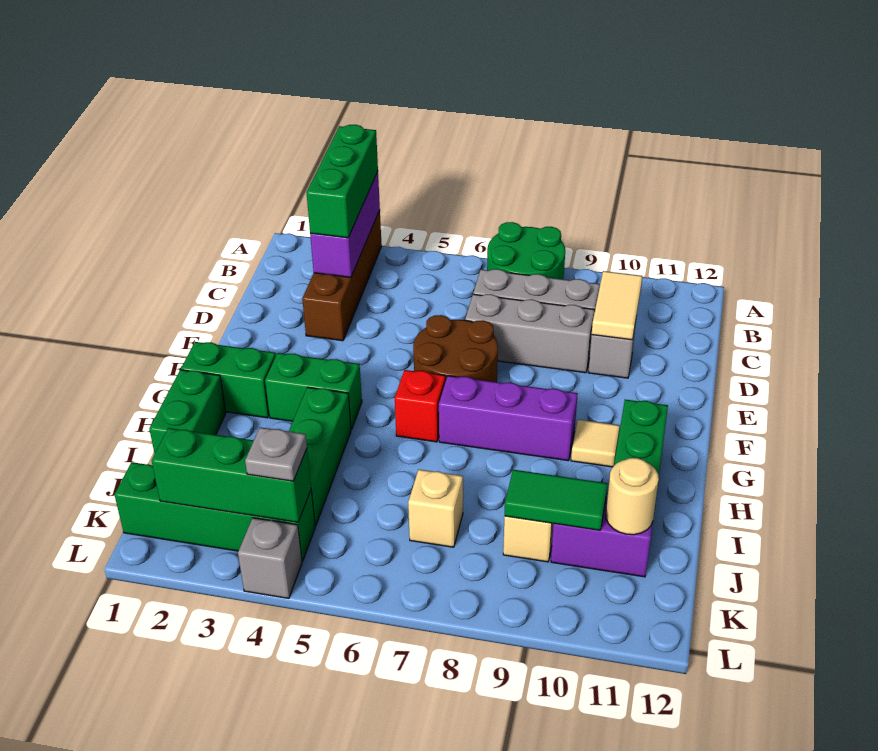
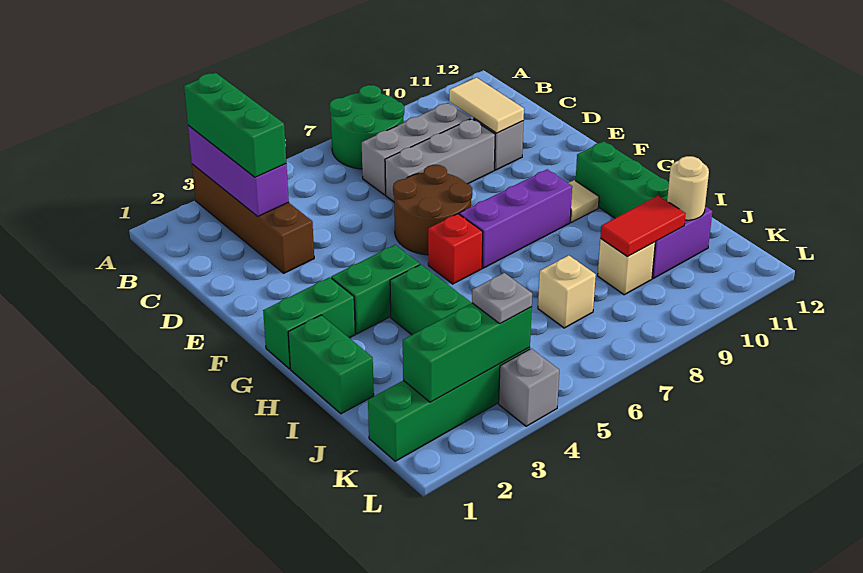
green tile J9:J10 level 2 -> red tile J9:J10 level 2

